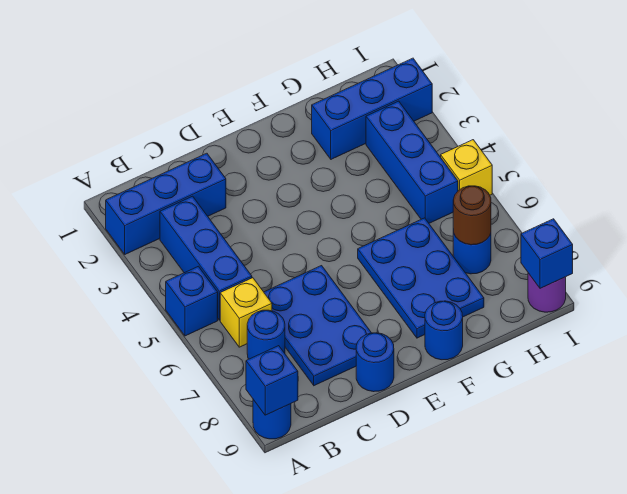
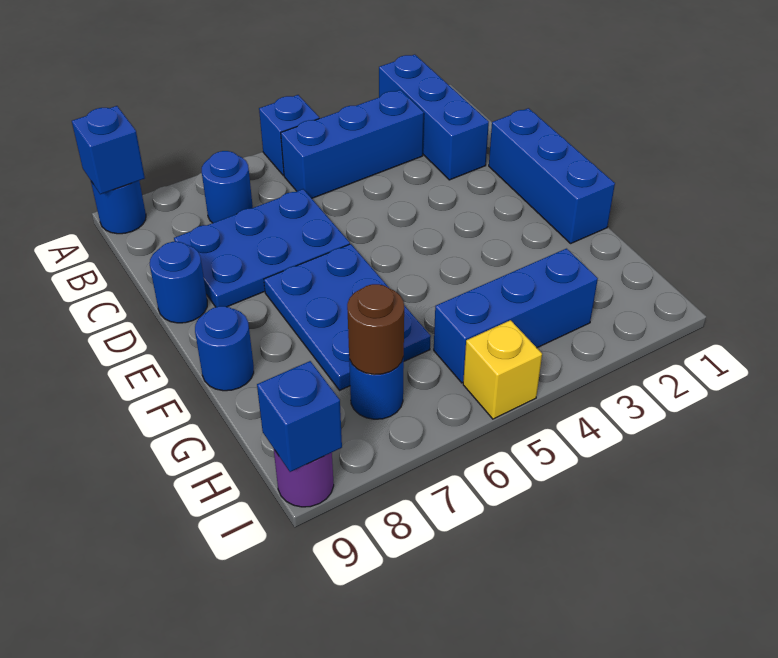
yellow brick B6 level 1 -> none
blue plate F6:G8 level 1 -> blue plate E6:G7 level 1
blue brick G2:I2 level 1 -> blue brick D1:F1 level 1

